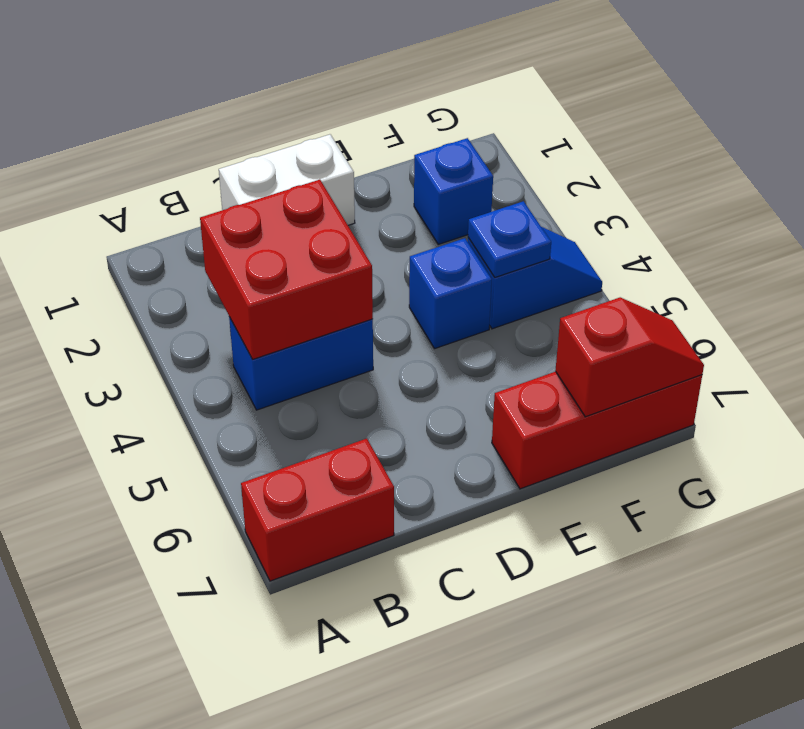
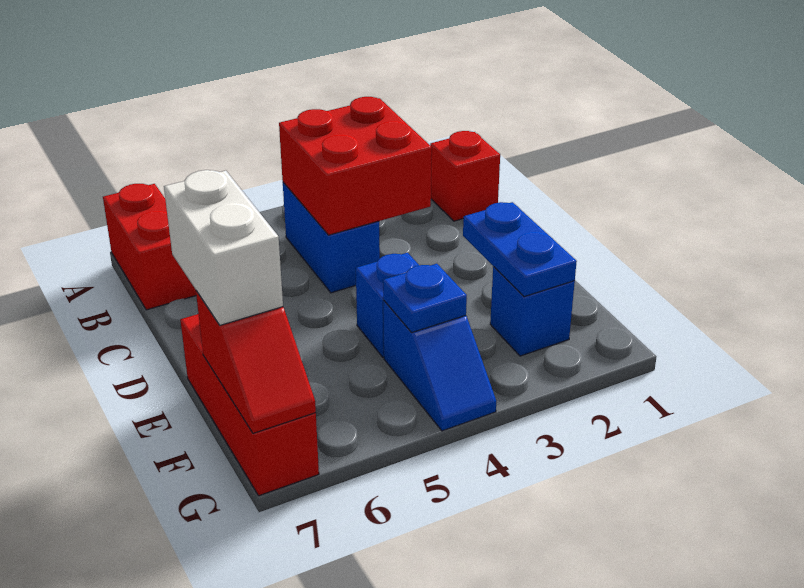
none -> red brick B1 level 1
white brick C1:D1 level 1 -> white brick E7:F7 level 3
none -> blue plate E2:F2 level 2

